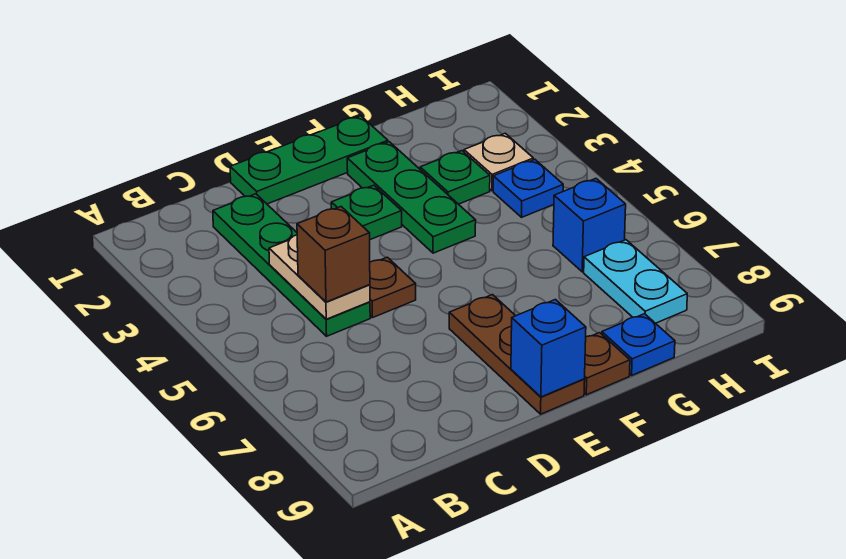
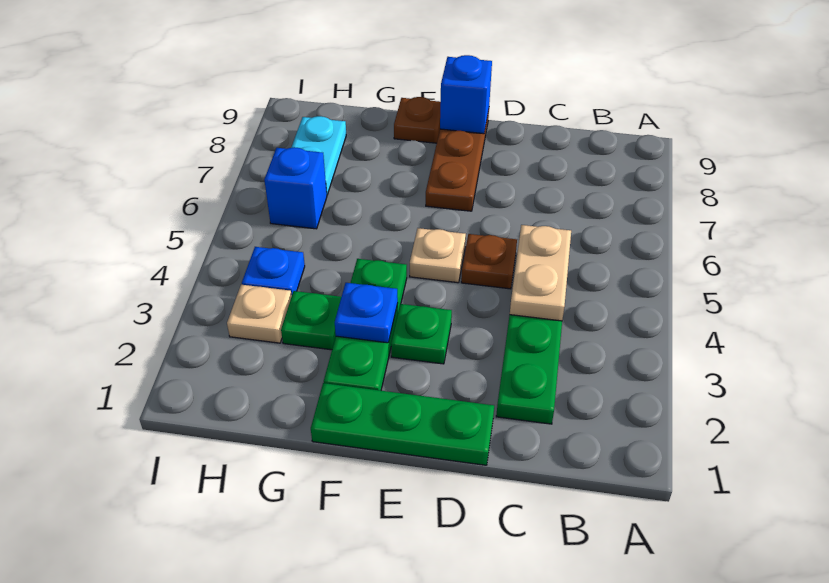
brown brick C5 level 3 -> none
none -> tan plate E5 level 1
blue plate G9 level 1 -> blue plate F3 level 2

